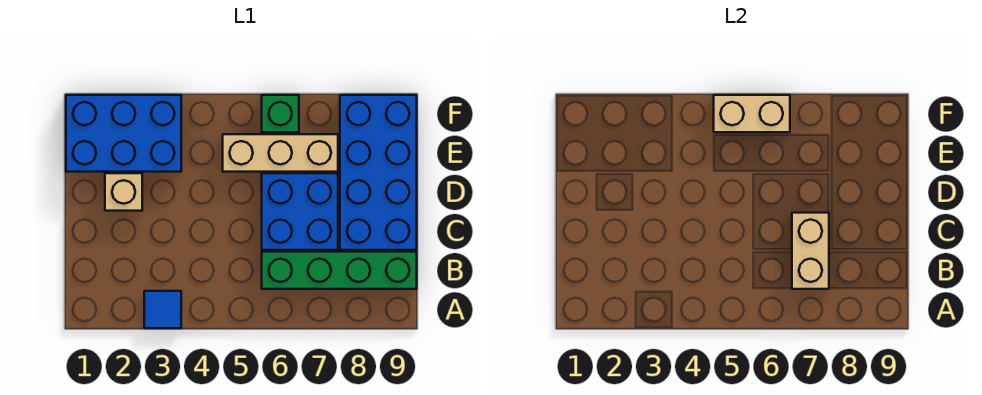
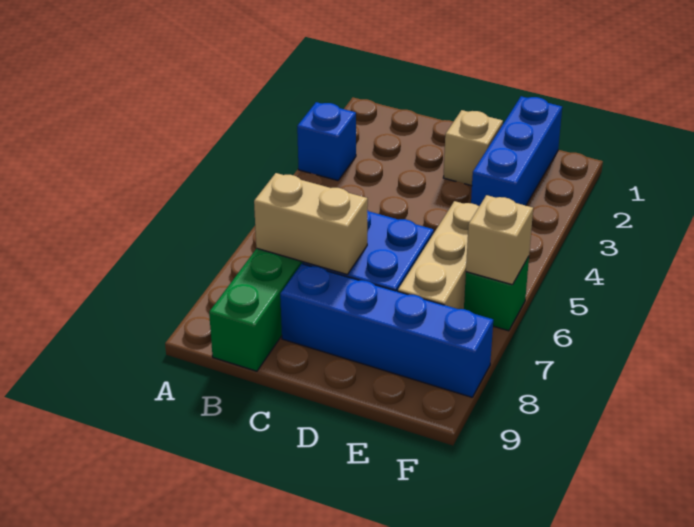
blue tile A3 level 1 -> blue brick A3 level 1
blue brick C8:F9 level 1 -> blue brick C8:F8 level 1
blue brick E1:F3 level 1 -> blue brick E1:E3 level 1
tan brick F5:F6 level 2 -> tan brick F6 level 2

